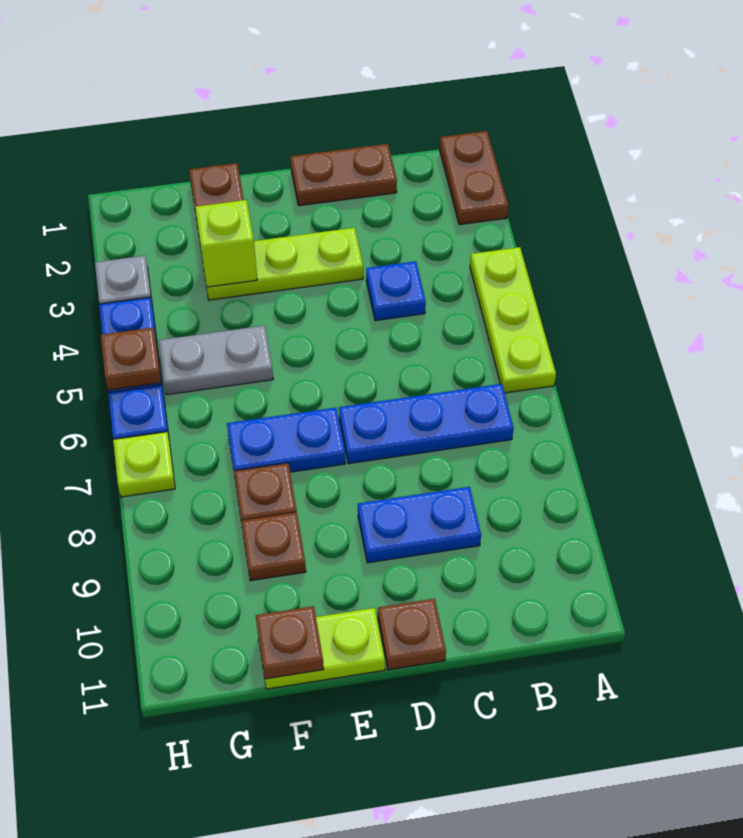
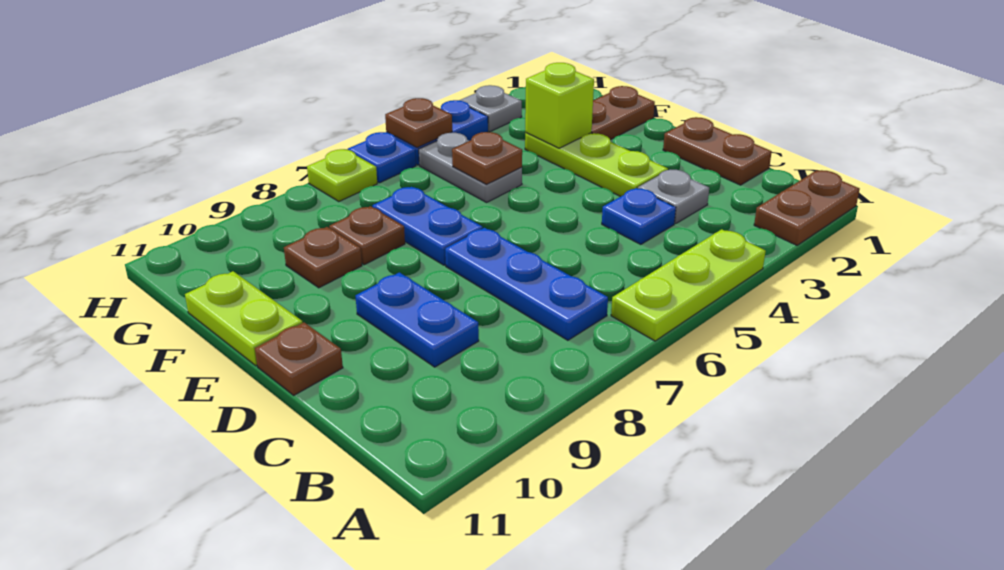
none -> grey plate C3 level 1
brown plate F11 level 2 -> brown plate F5 level 2

